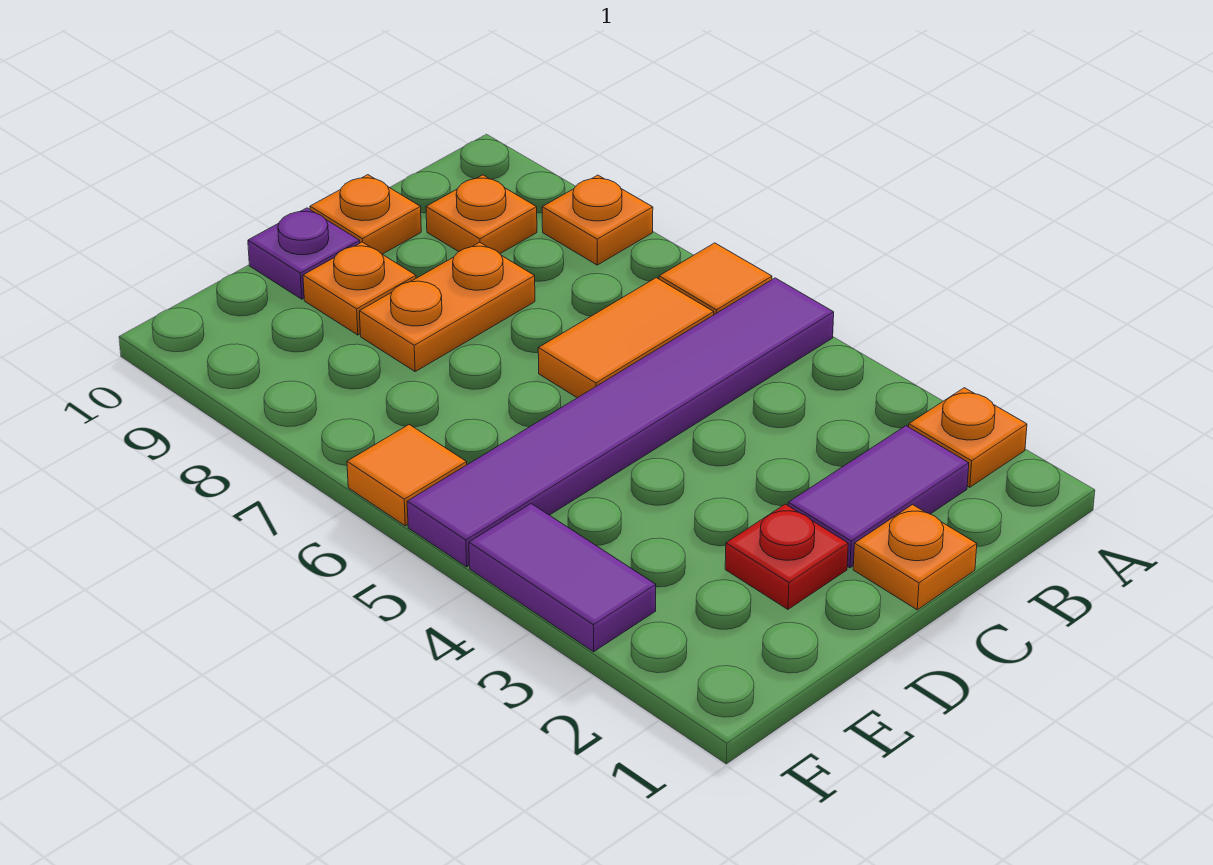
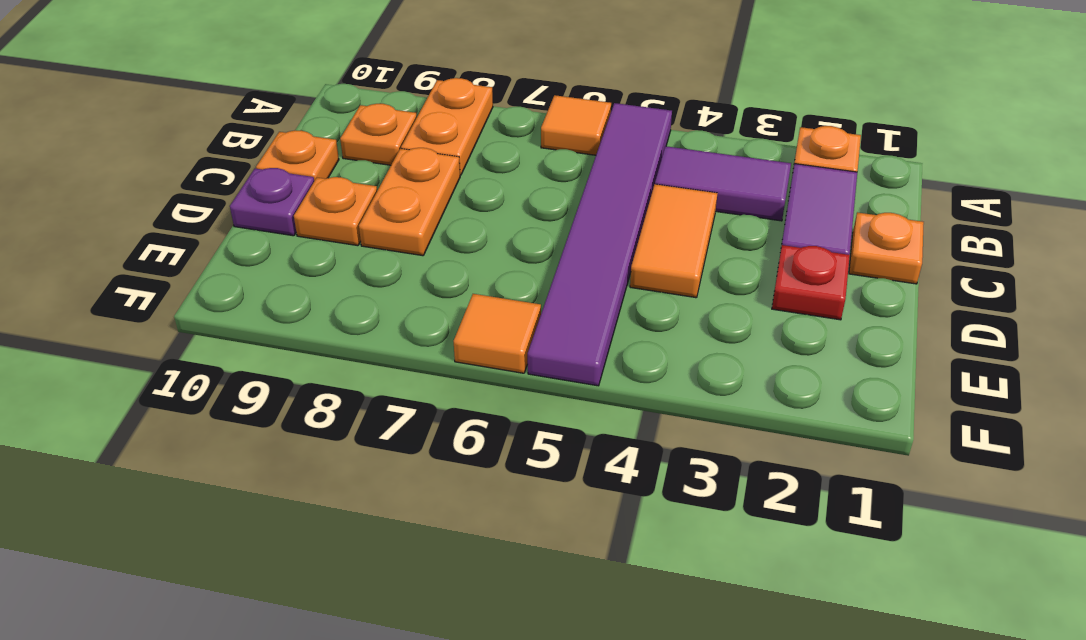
orange plate A8 level 1 -> orange plate A8:B8 level 1
orange tile B6:C6 level 1 -> orange tile C4:D4 level 1
purple tile F3:F4 level 1 -> purple tile B3:B4 level 1

